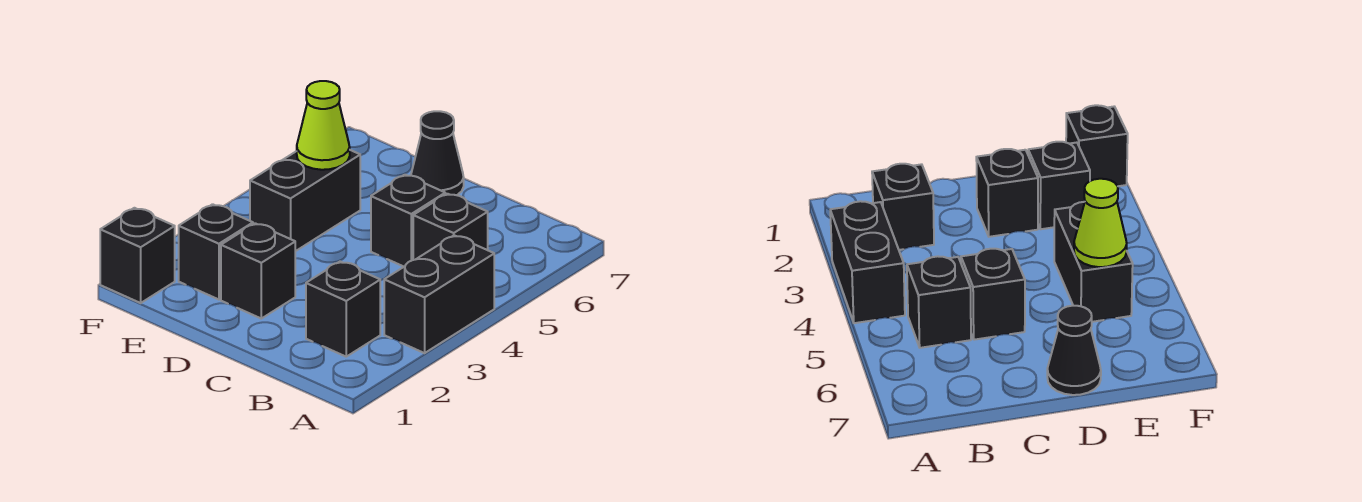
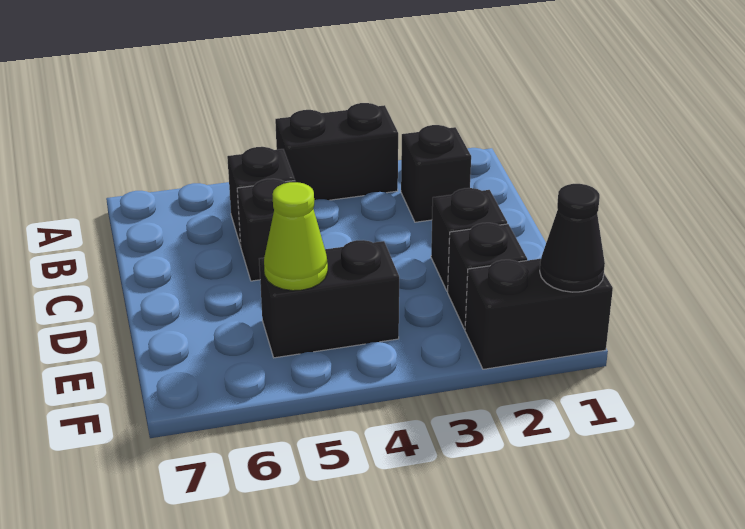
black cone D7 level 1 -> black cone F1 level 2
black brick F1 level 1 -> black brick F1:F2 level 1

